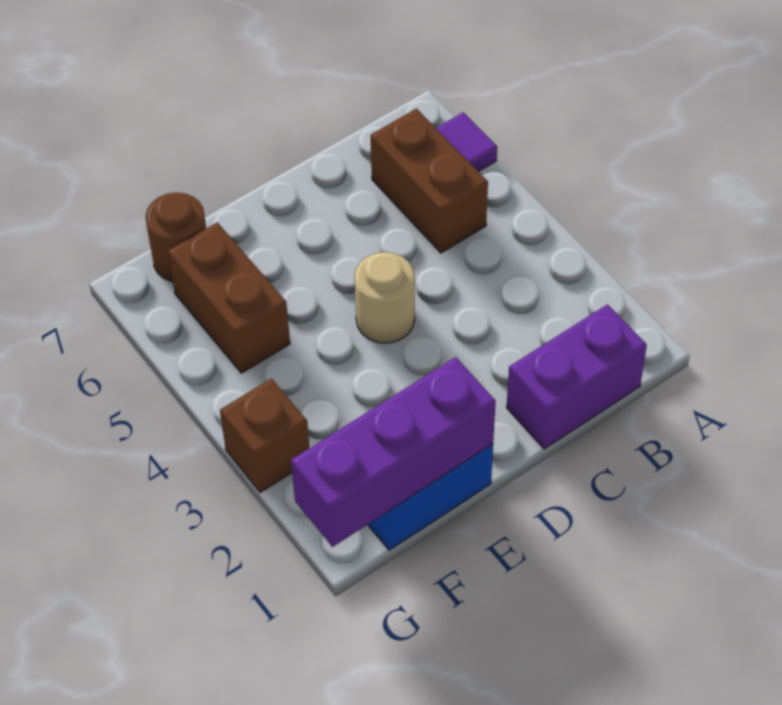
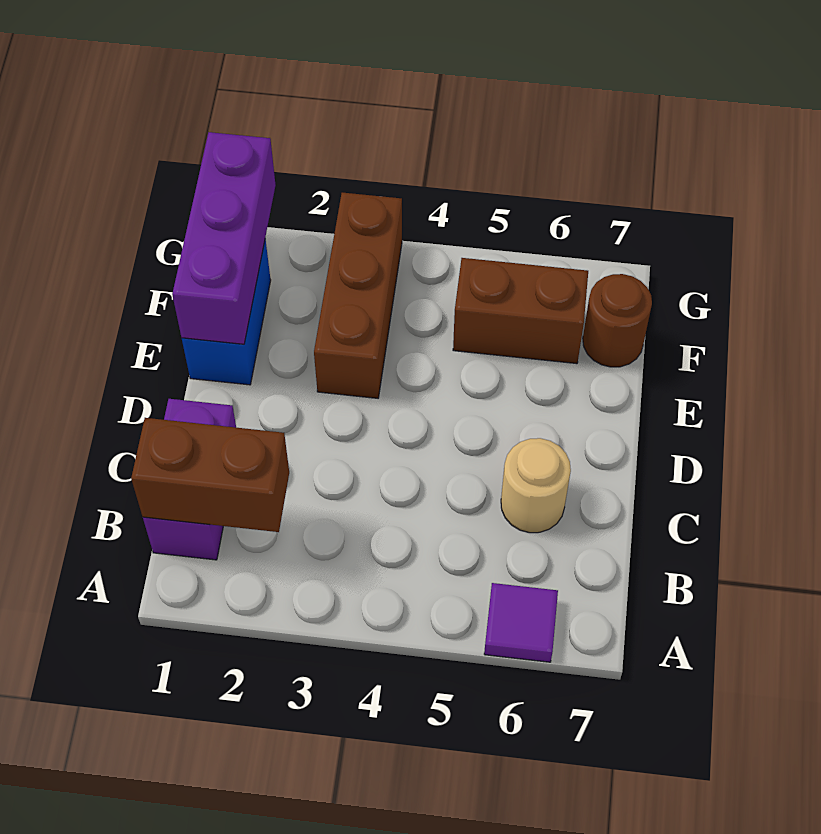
brown brick B5:B6 level 1 -> brown brick B1:B2 level 2
tan round brick D4 level 1 -> tan round brick C6 level 1
brown brick G3 level 1 -> brown brick E3:G3 level 1

